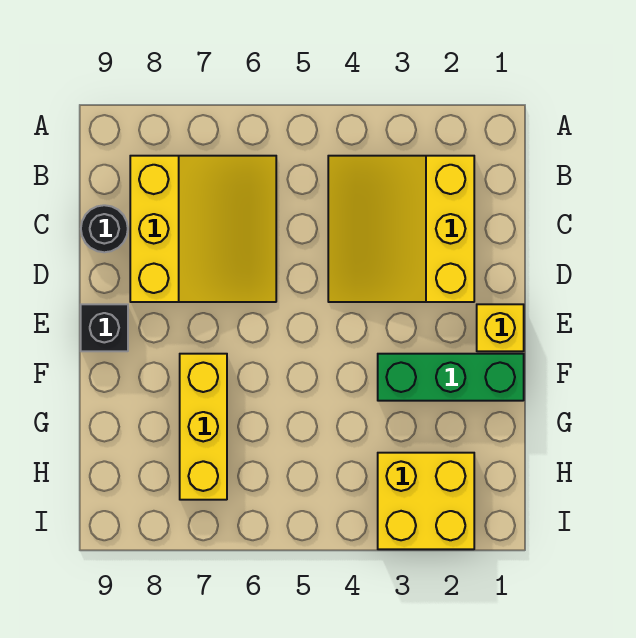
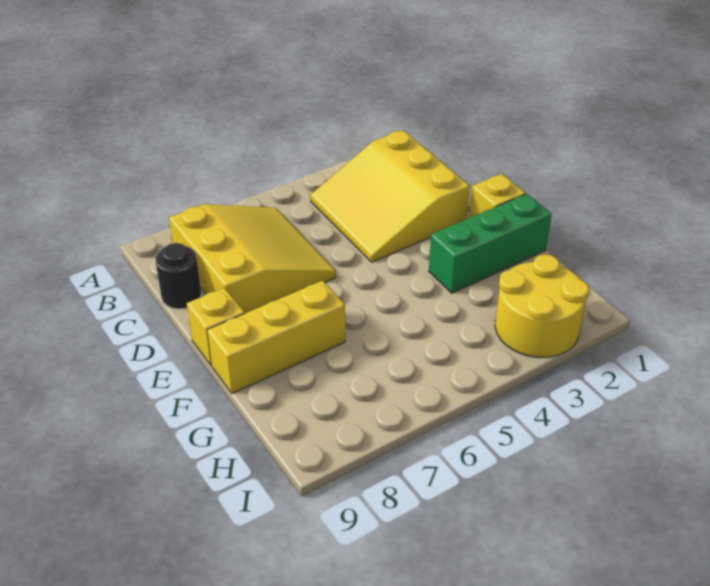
black brick E9 level 1 -> yellow brick E9 level 1
yellow brick F7:H7 level 1 -> yellow brick F7:F9 level 1
yellow brick H2:I3 level 1 -> yellow round brick H2:I3 level 1

